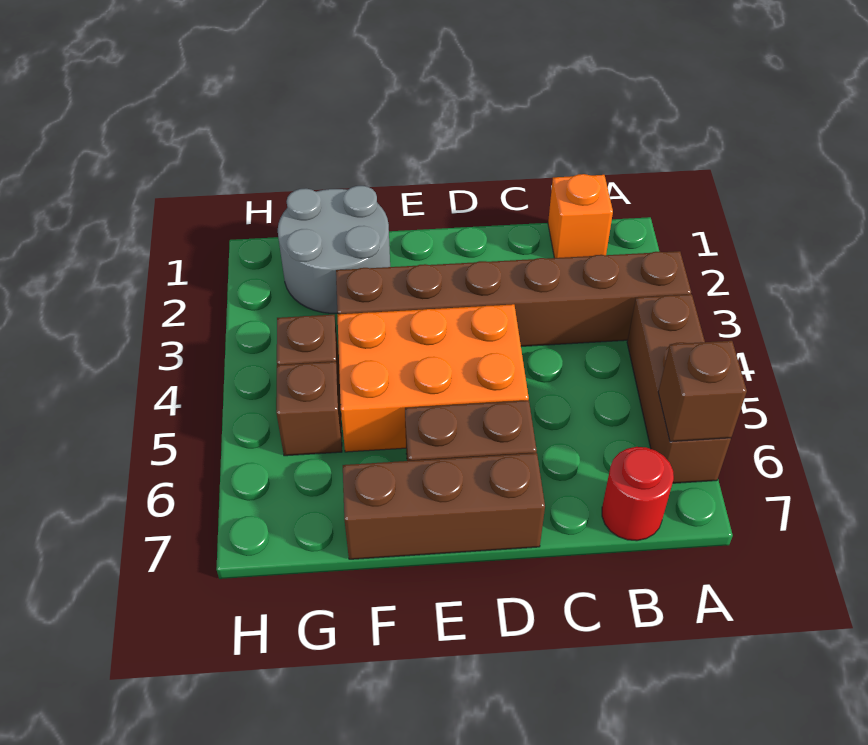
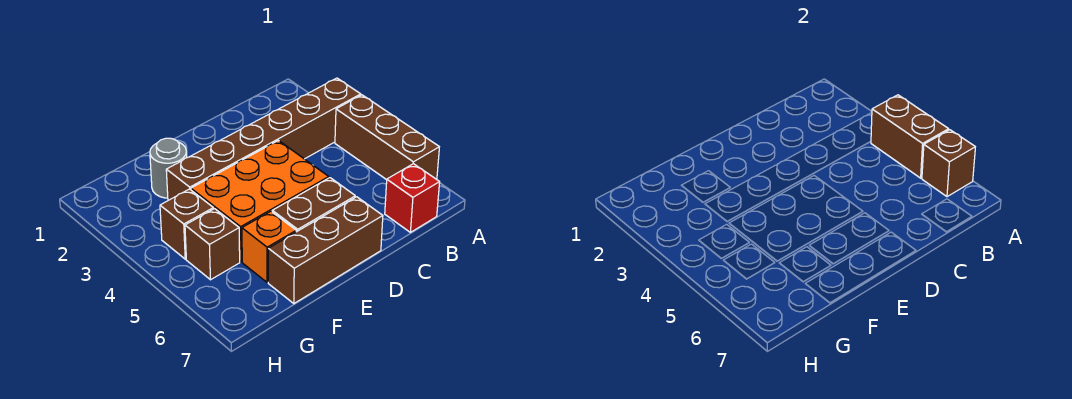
none -> brown brick A4:A5 level 2
orange brick B1 level 1 -> orange brick F6 level 1
red round brick B7 level 1 -> red brick B7 level 1
grey round brick F1:G2 level 1 -> grey round brick F2 level 1

